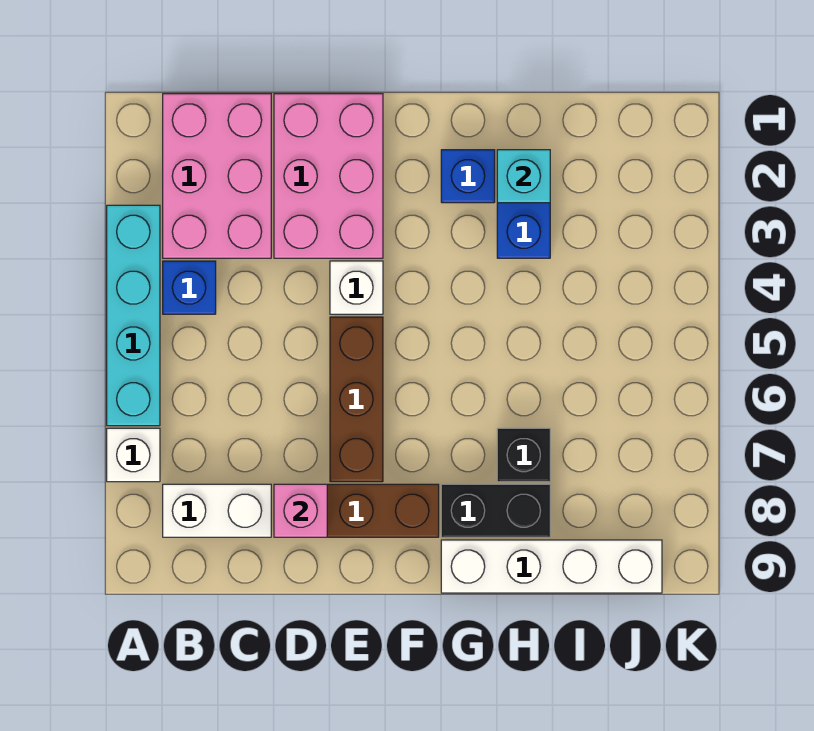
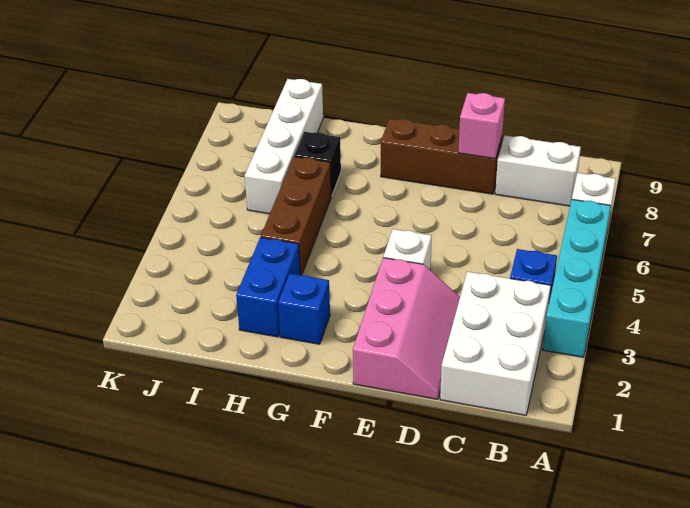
pink brick B1:C3 level 1 -> white brick B1:C3 level 1
pink brick D1:E3 level 1 -> pink slope D1:E3 level 1 top E
brown brick E5:E7 level 1 -> brown brick H4:H6 level 1
black brick G8:H8 level 1 -> none
white brick G9:J9 level 1 -> white brick I6:I9 level 1
cyan brick H2 level 2 -> none

